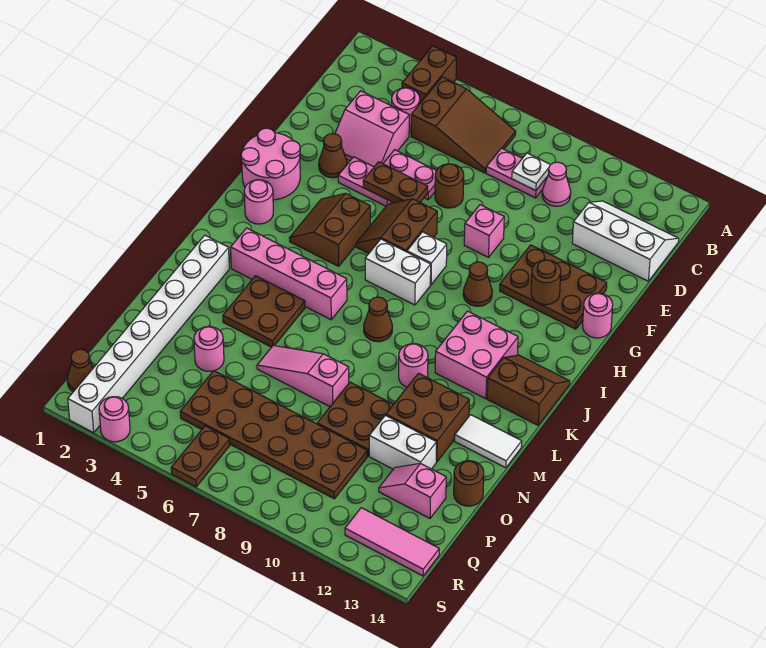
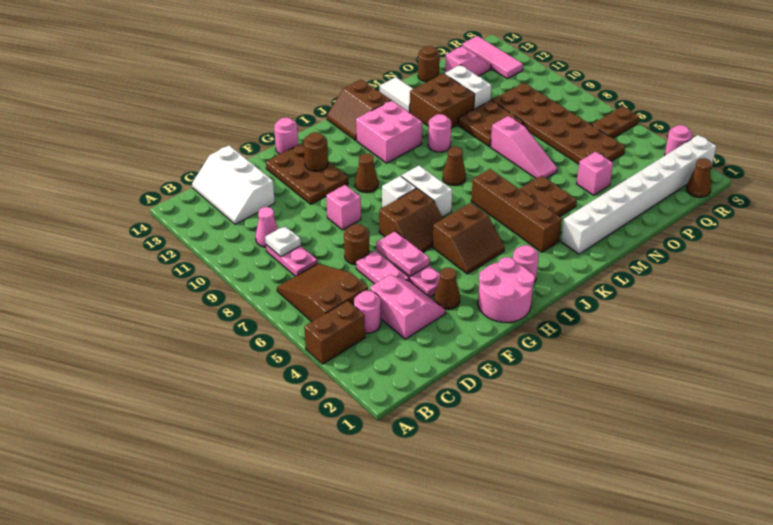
brown plate F5:F6 level 2 -> pink plate F5:F6 level 2
pink brick K3:K6 level 1 -> brown brick K3:K6 level 1
pink round brick O4 level 1 -> pink brick O4 level 1
pink slope P12:P13 level 1 top 13 -> pink slope P13:Q13 level 1 top P

